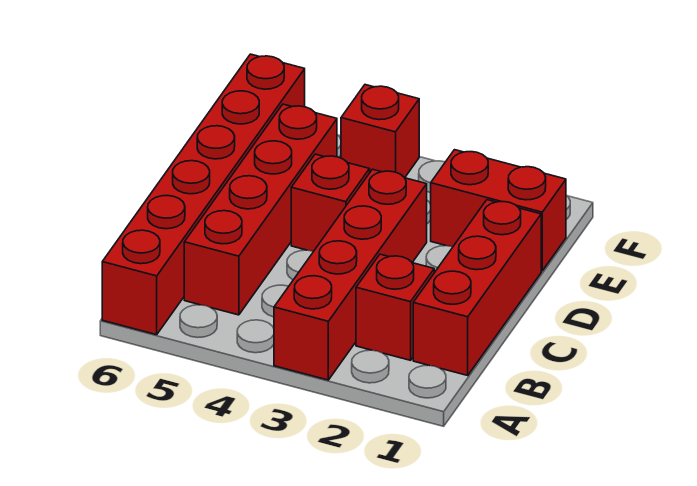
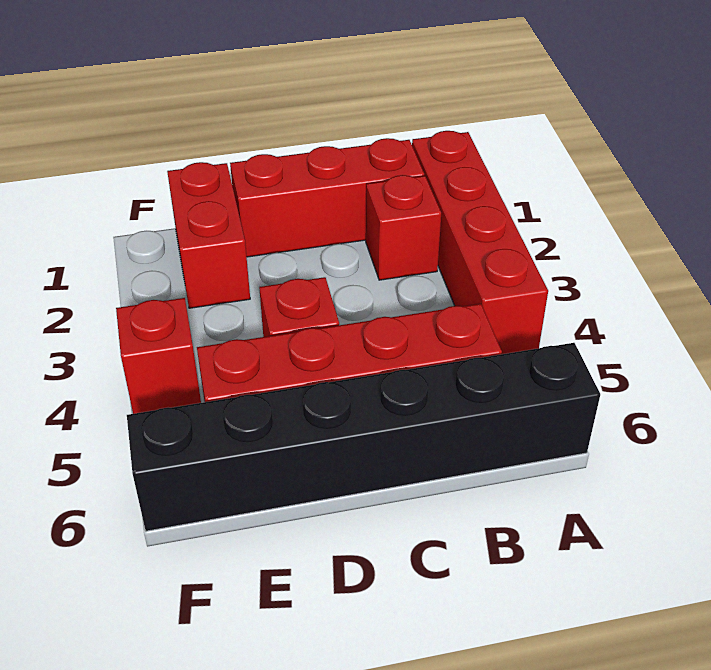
red brick A3:D3 level 1 -> red brick A1:A4 level 1
red brick A6:F6 level 1 -> black brick A6:F6 level 1

